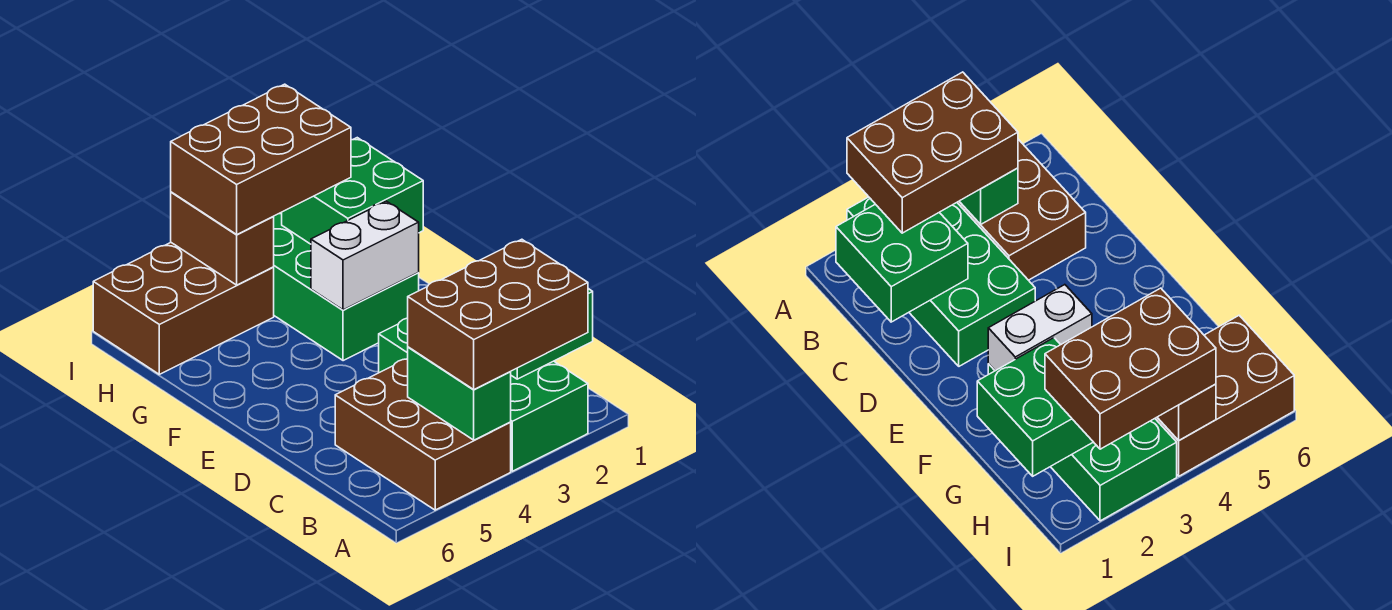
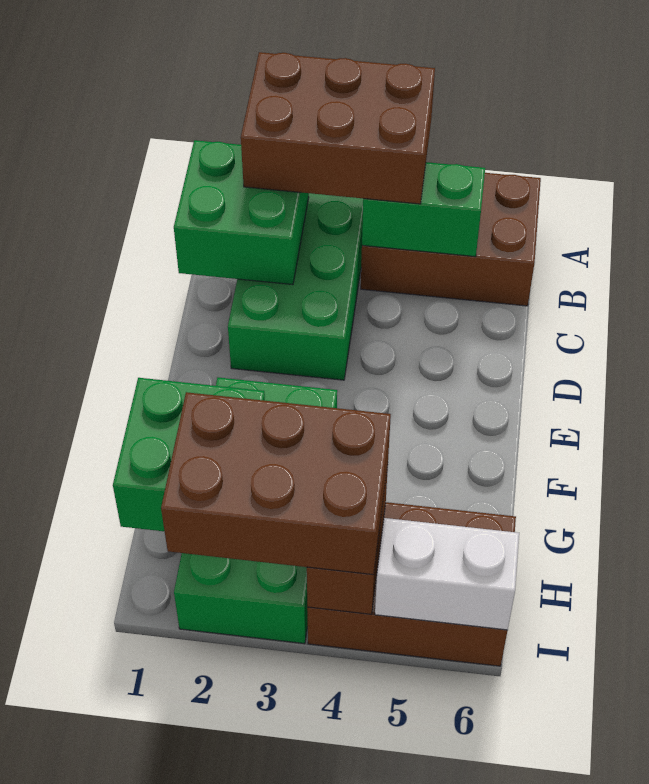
brown brick A4:C5 level 1 -> brown brick A4:B6 level 1
green brick A4:B4 level 2 -> green brick B4:B5 level 2
white brick F2:F3 level 2 -> white brick I5:I6 level 2

